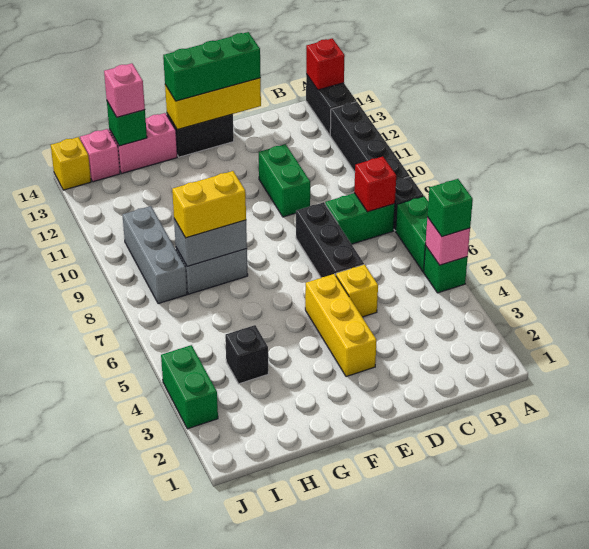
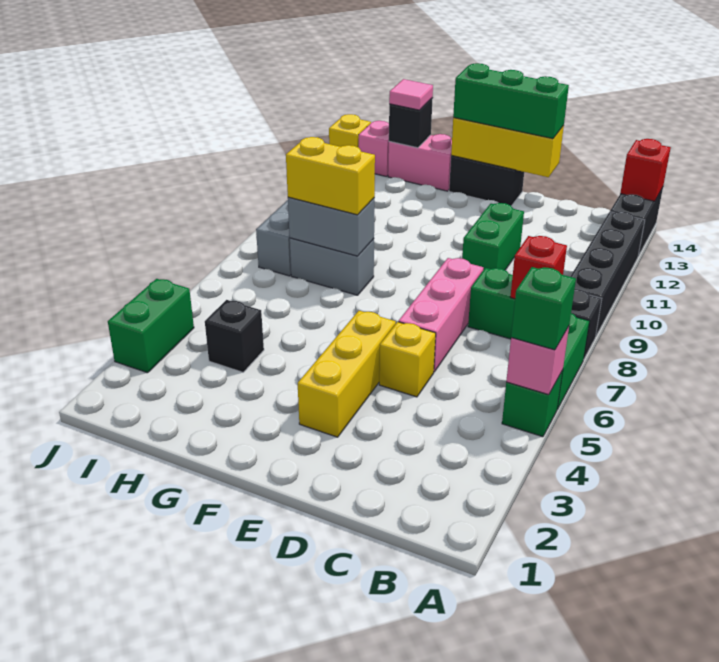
black brick D6:D8 level 1 -> pink brick D6:D8 level 1
green brick H14 level 2 -> black brick H14 level 2
pink brick H14 level 3 -> pink tile H14 level 3

